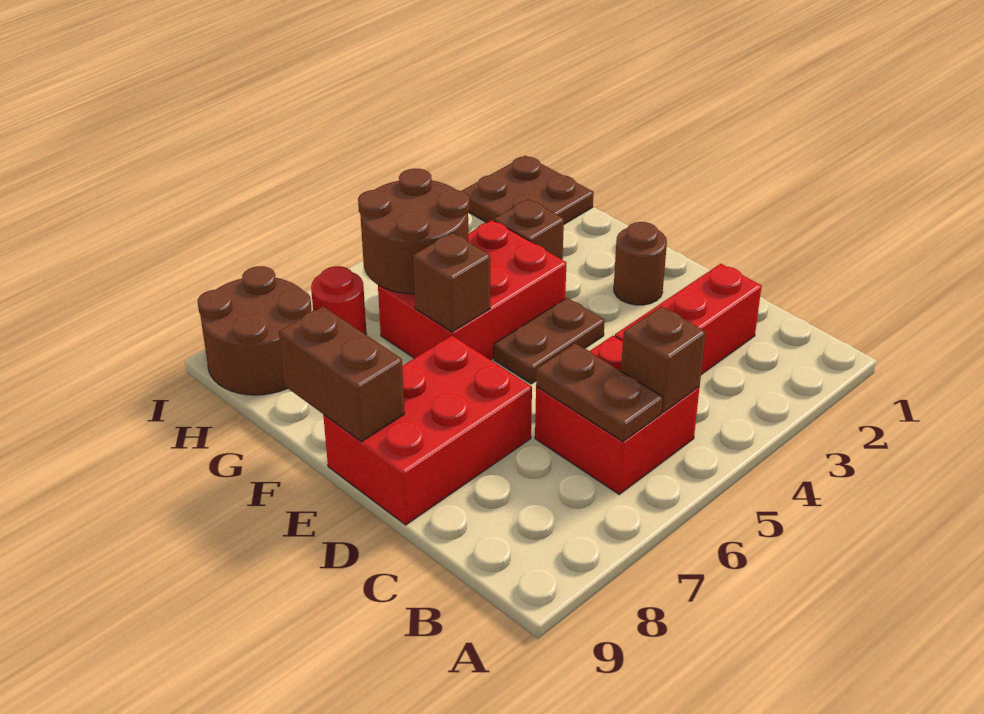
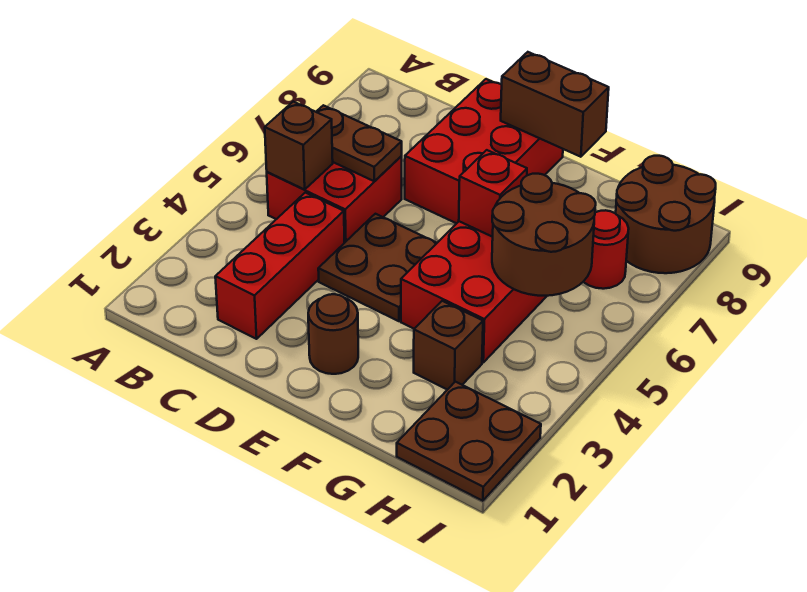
brown plate E4:E5 level 1 -> brown plate D4:E5 level 1
brown brick F6 level 2 -> red brick F6 level 2

